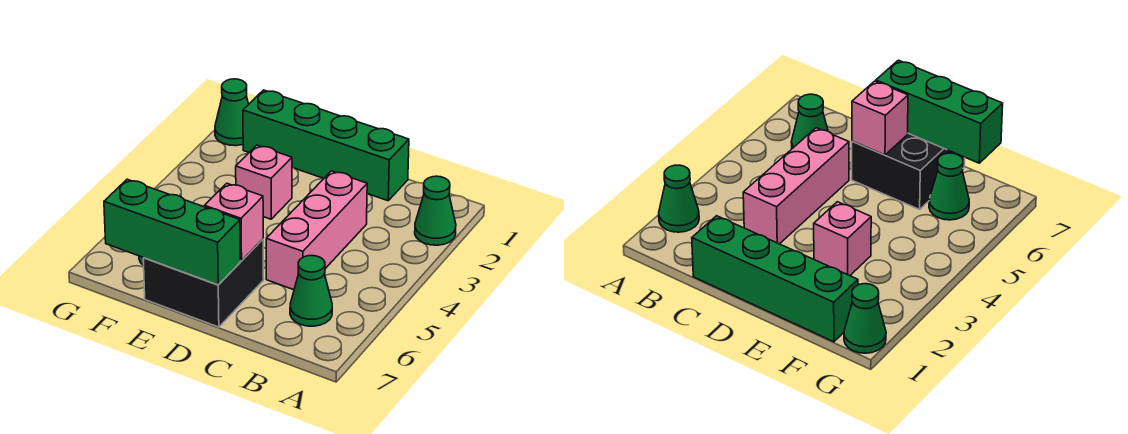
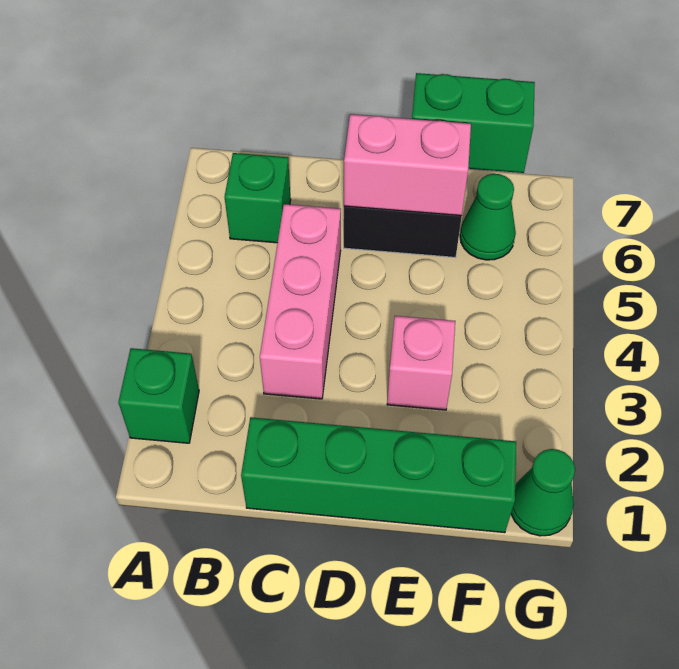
green cone A2 level 1 -> green brick A2 level 1
green cone B6 level 1 -> green brick B6 level 1
pink brick D6 level 2 -> pink brick D6:E6 level 2
green brick D7:F7 level 2 -> green brick E7:F7 level 2

